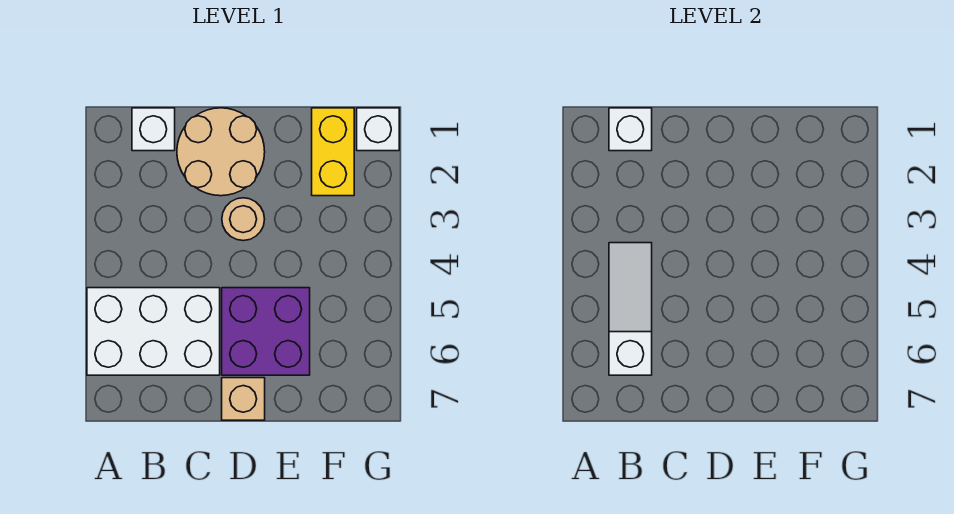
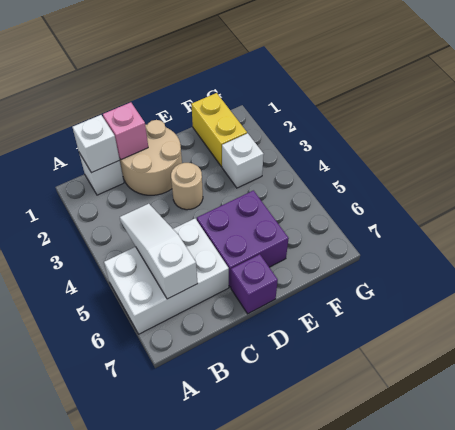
none -> pink brick C1 level 2
tan brick D7 level 1 -> purple brick D7 level 1
white brick G1 level 1 -> white brick F3 level 1

